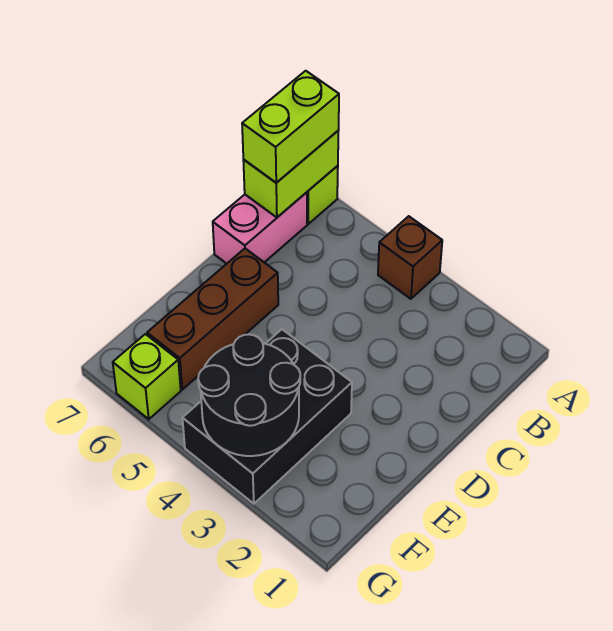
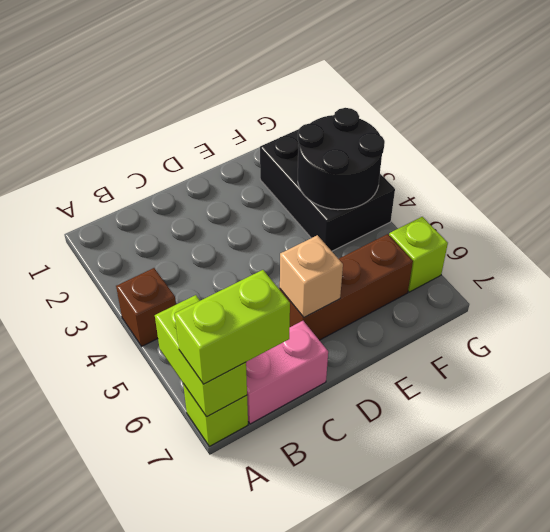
lime brick A7:B7 level 2 -> lime brick A6:A7 level 2
none -> tan brick D6 level 2
black brick E3:G4 level 1 -> black brick F2:G4 level 1

